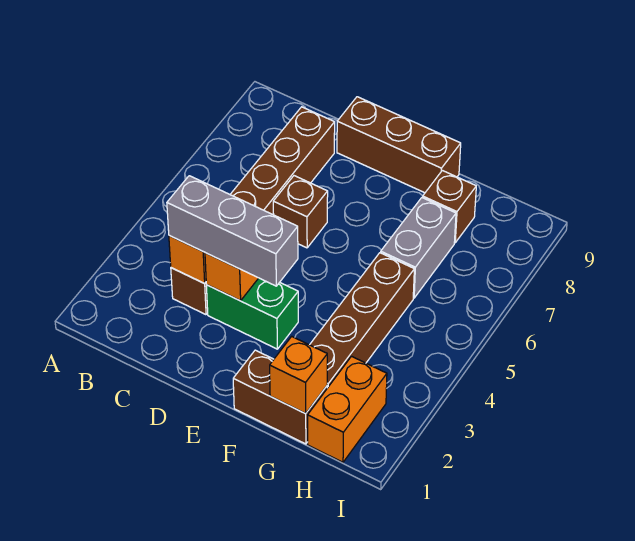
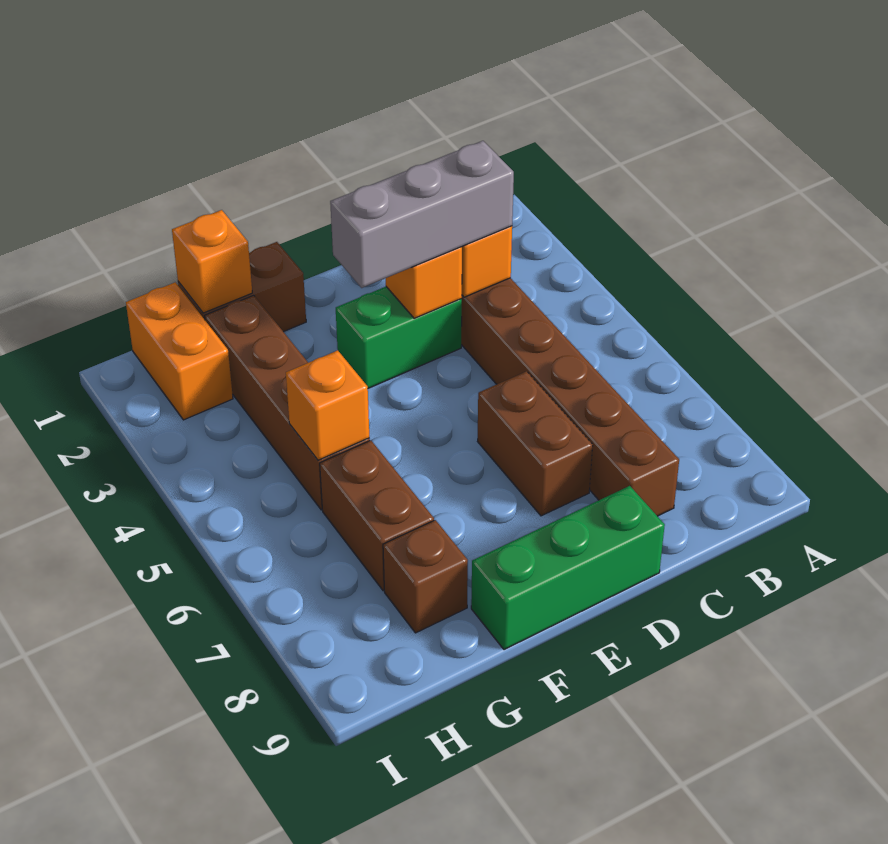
brown brick D6 level 1 -> brown brick D6:D7 level 1
brown brick D9:F9 level 1 -> green brick D9:F9 level 1
none -> orange brick G5 level 2
grey brick G6:G7 level 1 -> brown brick G6:G7 level 1

